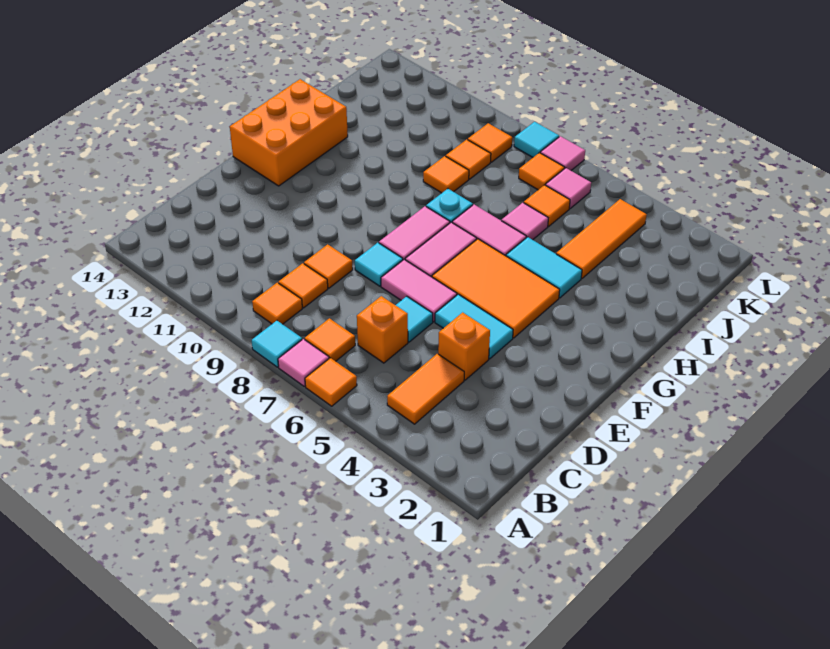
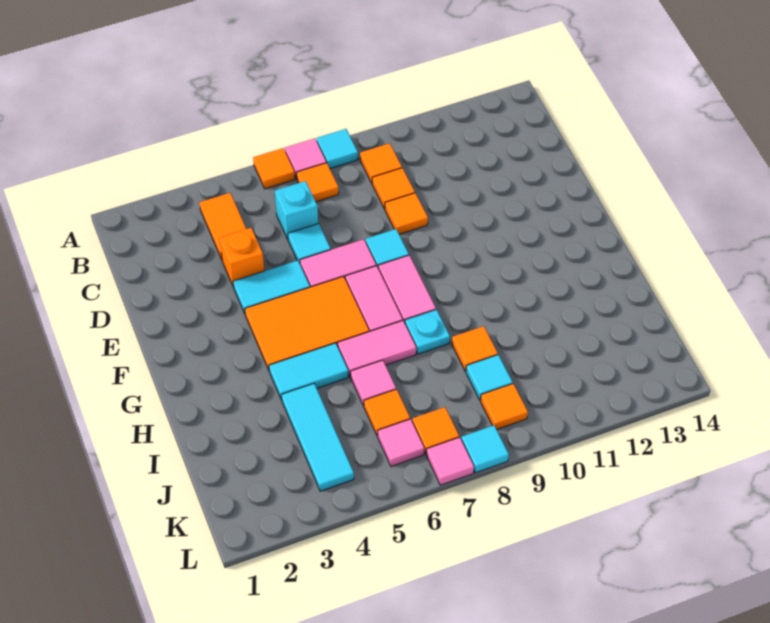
orange brick C6 level 1 -> cyan brick C6 level 1
orange brick F13:H14 level 1 -> none
orange tile I4:K4 level 1 -> cyan tile I4:K4 level 1
orange tile J9 level 1 -> cyan tile J9 level 1

